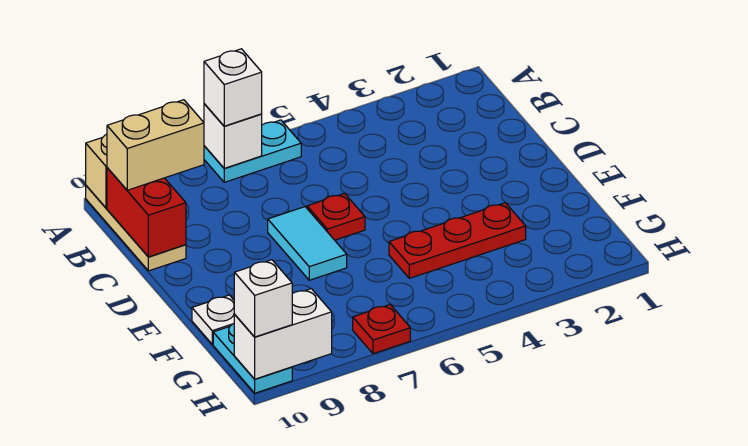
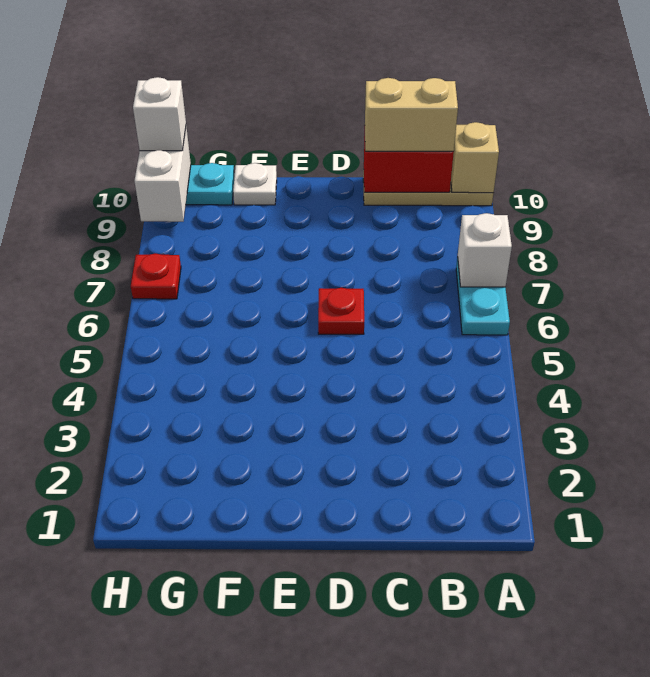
white brick A7 level 3 -> none
tan brick B9:B10 level 3 -> tan brick B10:C10 level 3
cyan tile D7:E7 level 1 -> none
red plate F3:F5 level 1 -> none

